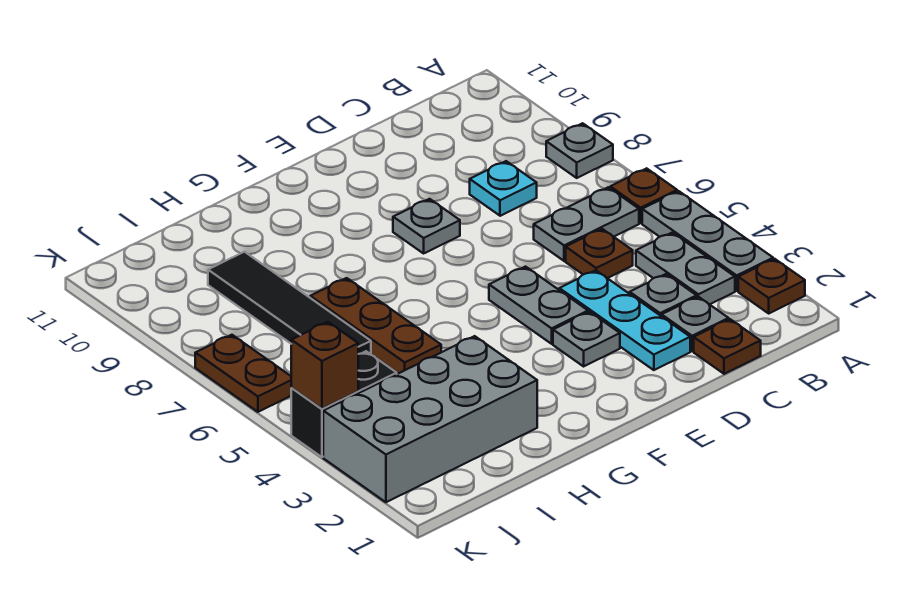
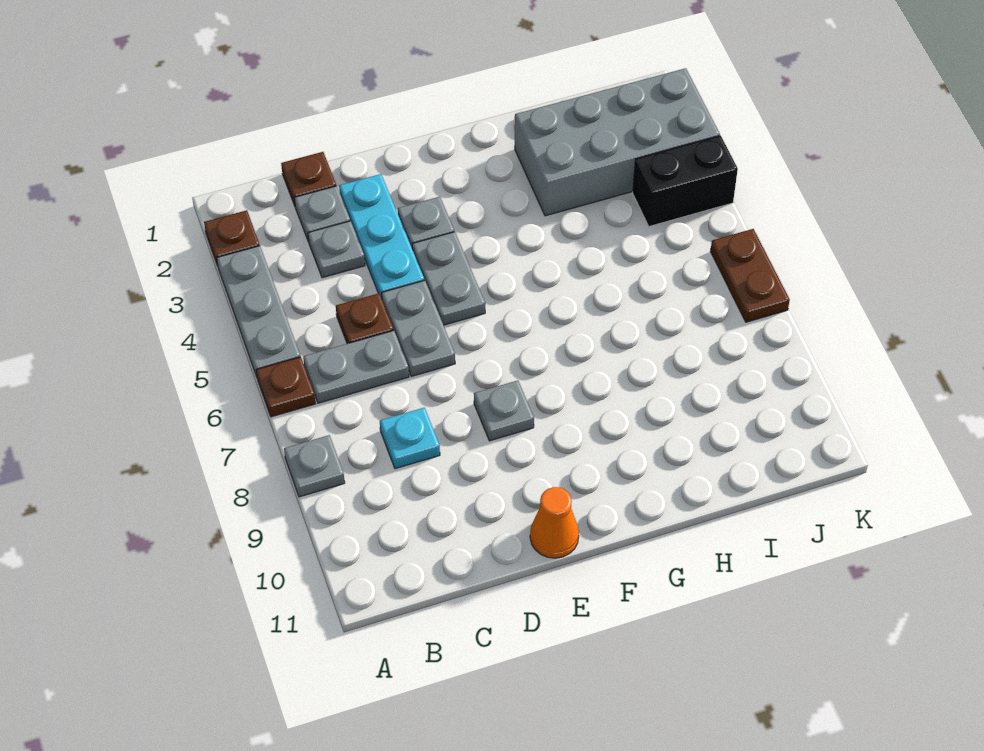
grey plate B3:B4 level 1 -> grey plate D5:D6 level 1
none -> orange cone E11 level 1
brown plate H5:H7 level 1 -> none
black tile I6:I9 level 1 -> none
brown brick K4 level 2 -> none

